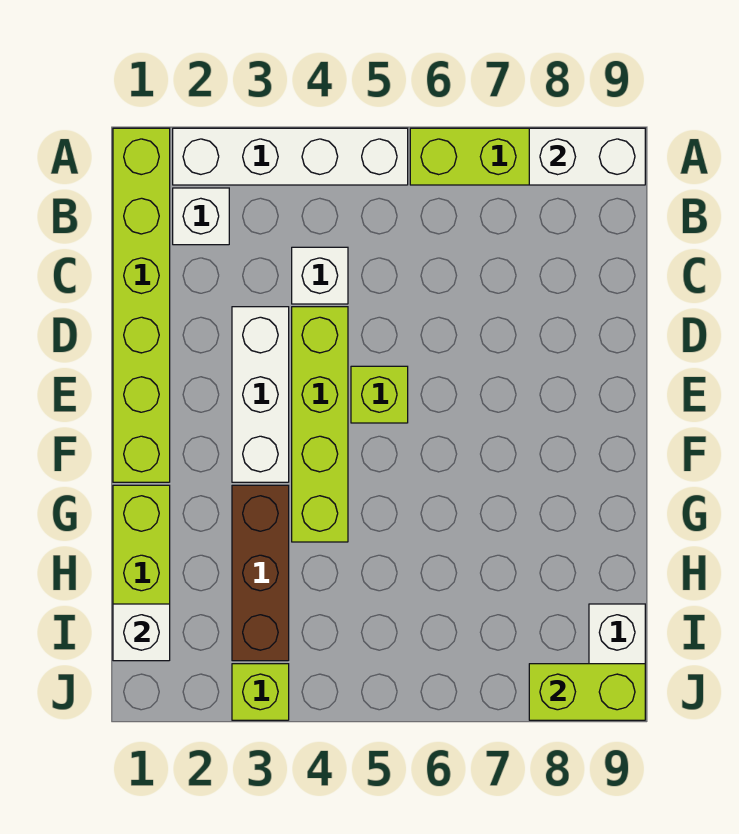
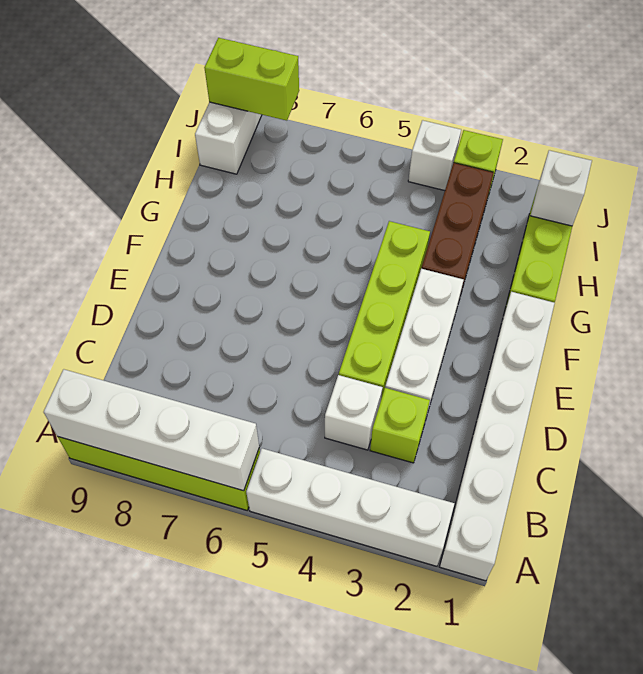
lime brick A1:F1 level 1 -> white brick A1:F1 level 1
white brick A8:A9 level 2 -> white brick A6:A9 level 2
white brick B2 level 1 -> white brick J4 level 1
lime brick E5 level 1 -> lime brick C3 level 1

